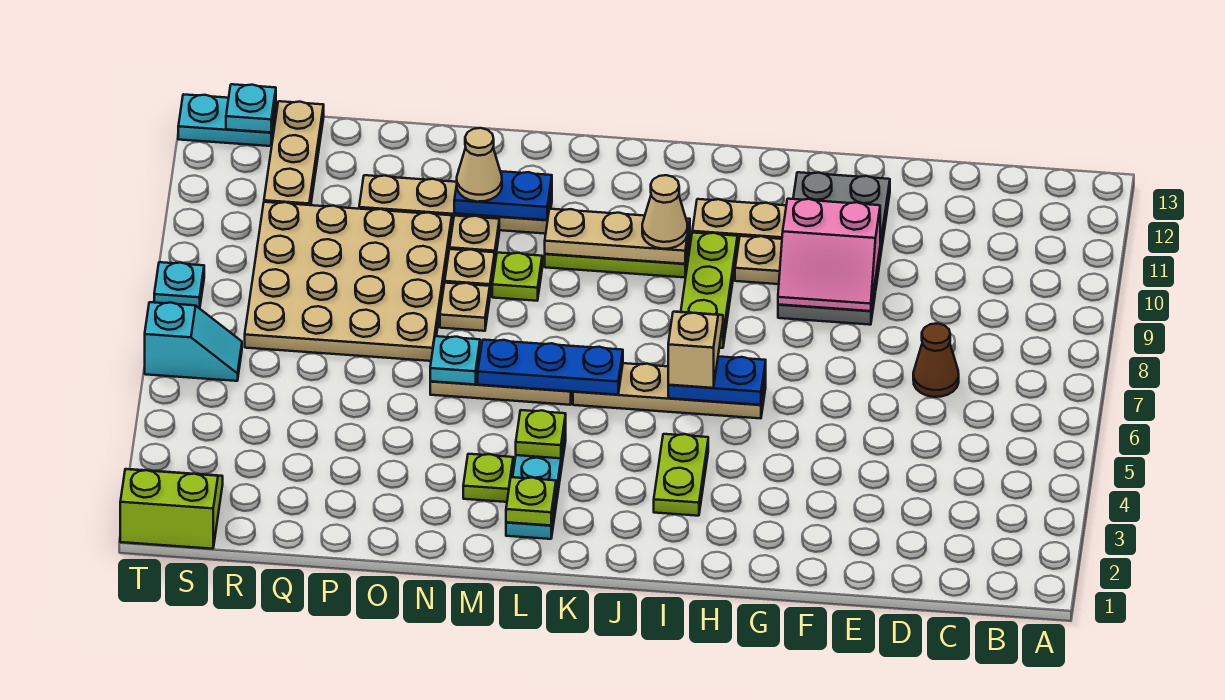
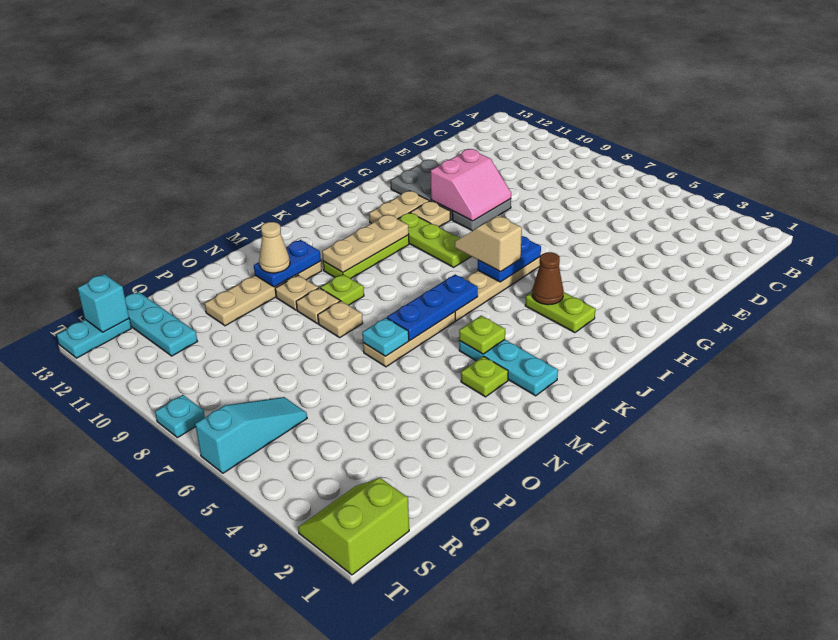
brown cone D7 level 1 -> brown cone I4 level 2
tan cone J10 level 3 -> none
lime plate L2 level 2 -> none
tan plate O7:R10 level 1 -> none
tan plate R11:R13 level 1 -> cyan plate R11:R13 level 1
cyan slope S6:T6 level 1 top T -> cyan slope R6:T6 level 1 top T
cyan plate S13 level 2 -> cyan brick S13 level 2

